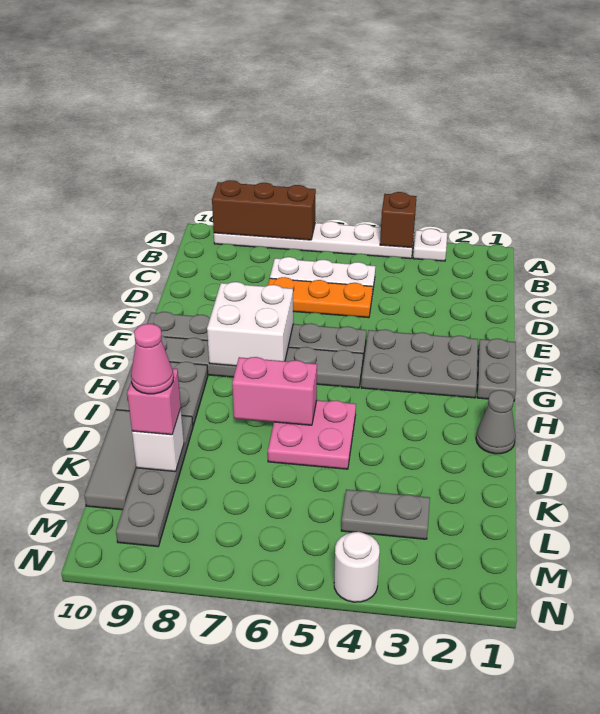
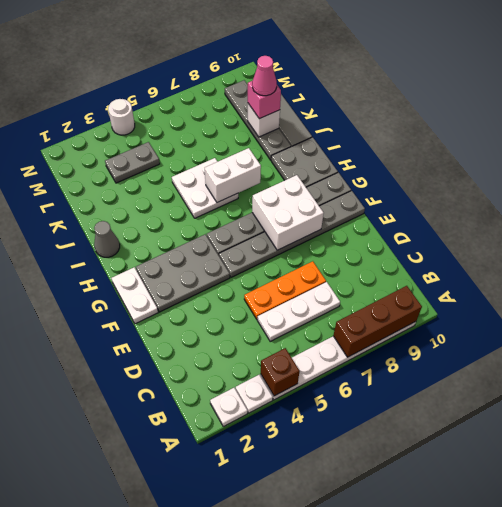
none -> white plate A2 level 1
grey plate F1:G1 level 1 -> white plate F1:G1 level 1
pink plate I5:J6 level 1 -> white plate I5:J6 level 1
pink brick I6:I7 level 2 -> white brick I6:I7 level 2

